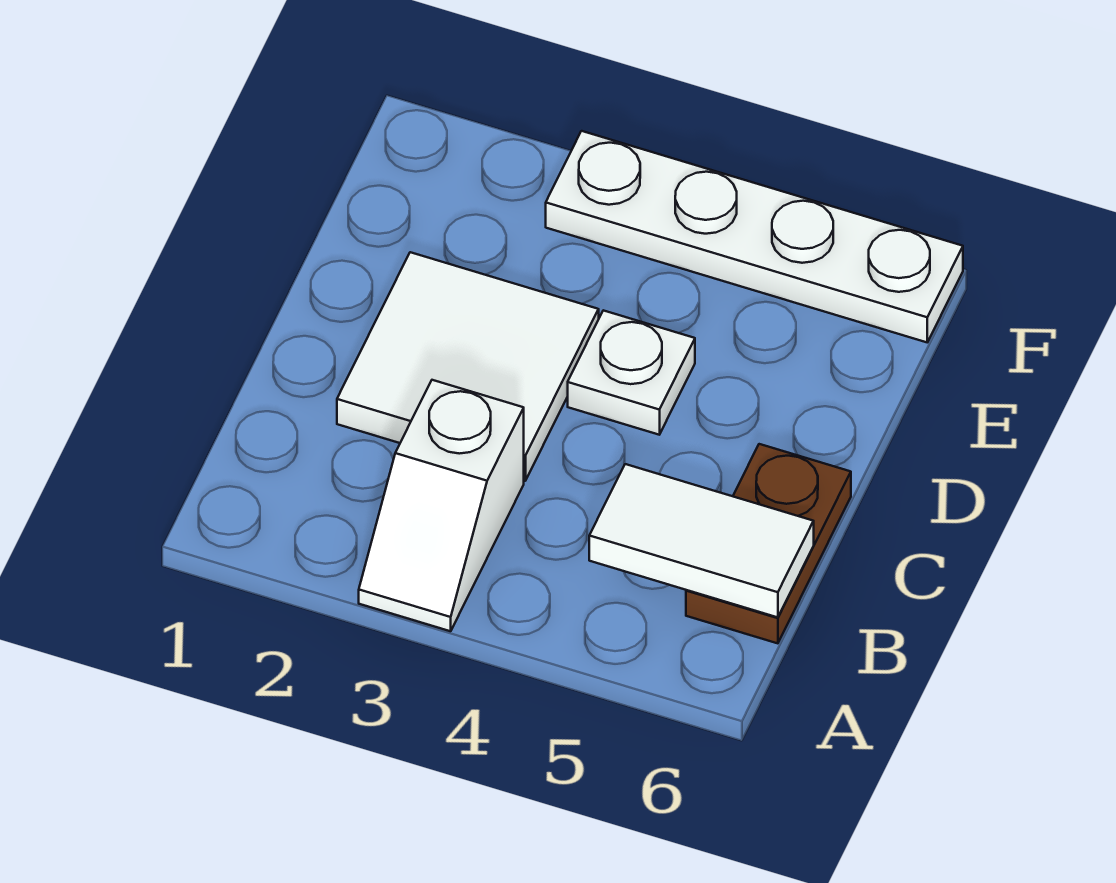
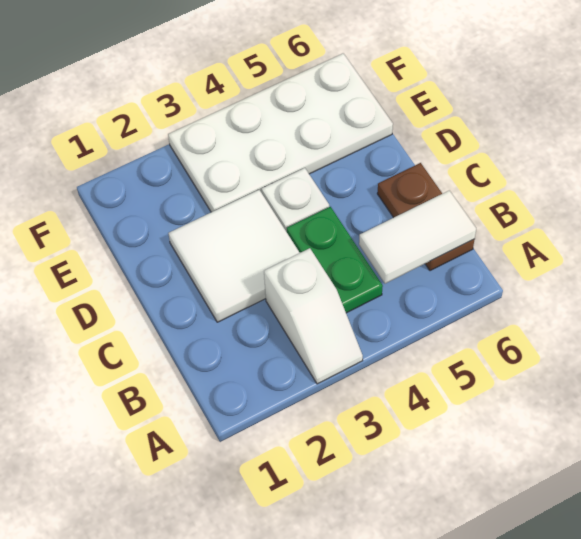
none -> green plate B4:C4 level 1
white plate F3:F6 level 1 -> white plate E3:F6 level 1

